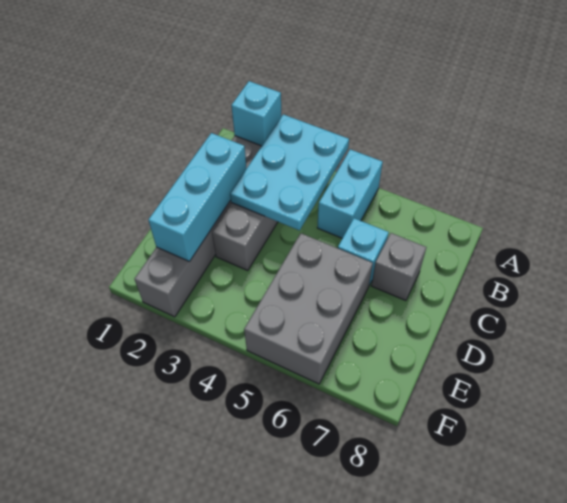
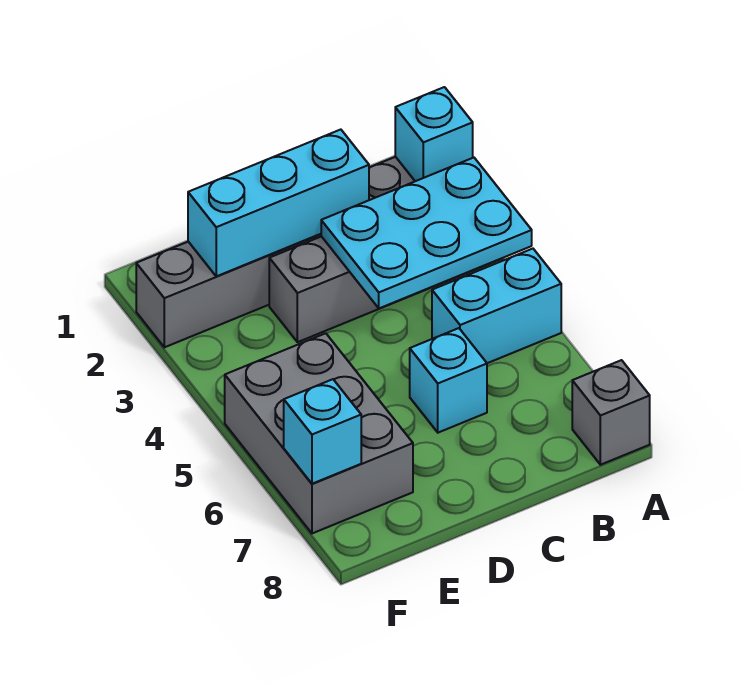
grey brick C7 level 1 -> grey brick A8 level 1
grey brick D5:F6 level 1 -> grey brick E5:F7 level 1
none -> cyan brick F7 level 2

